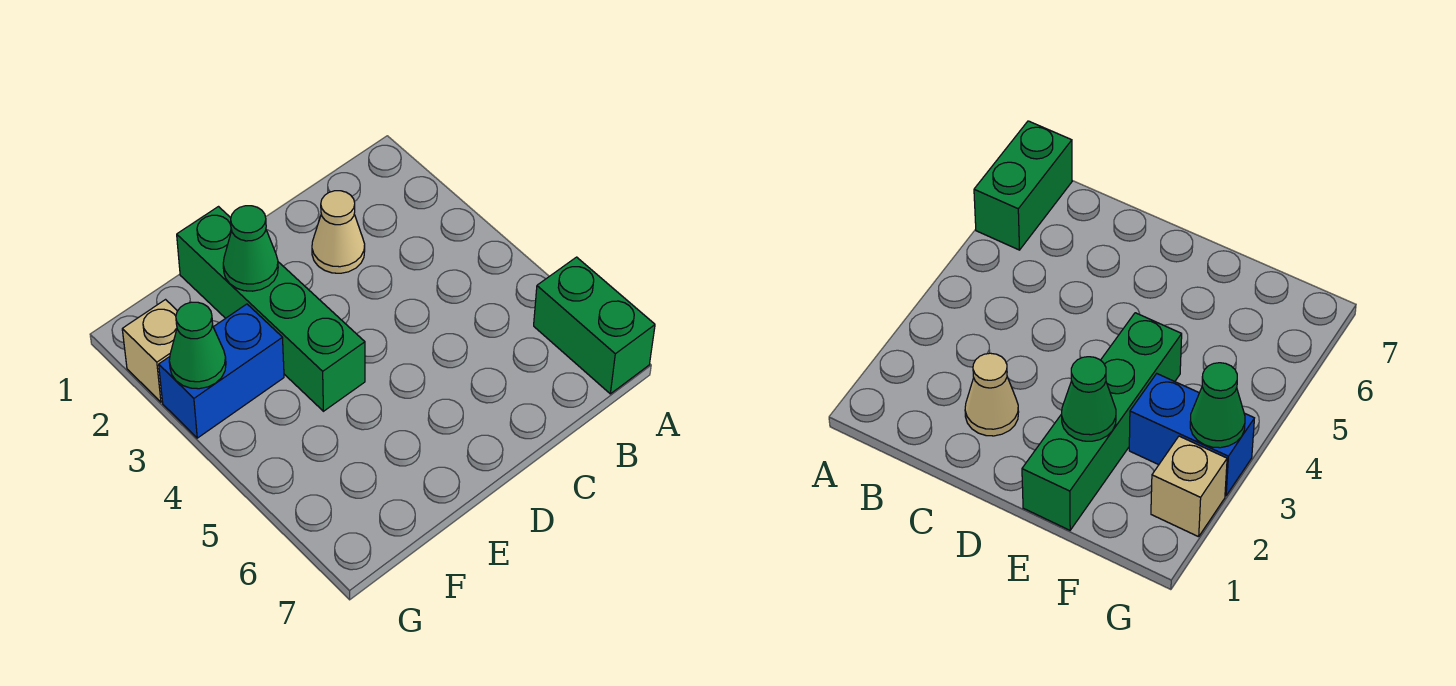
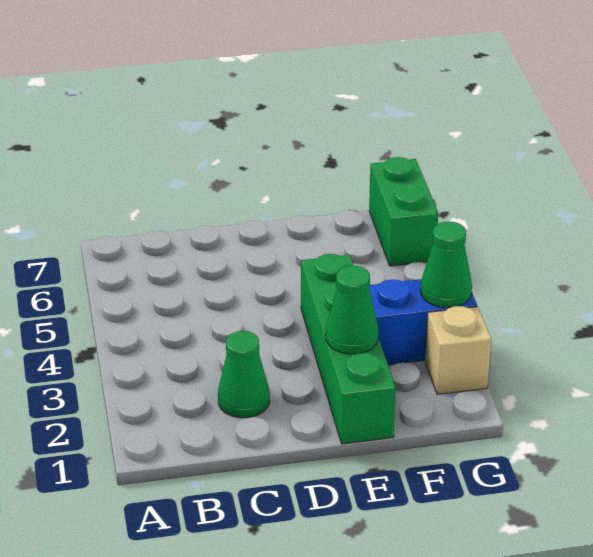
green brick A6:A7 level 1 -> green brick G6:G7 level 1
tan cone C2 level 1 -> green cone C2 level 1

